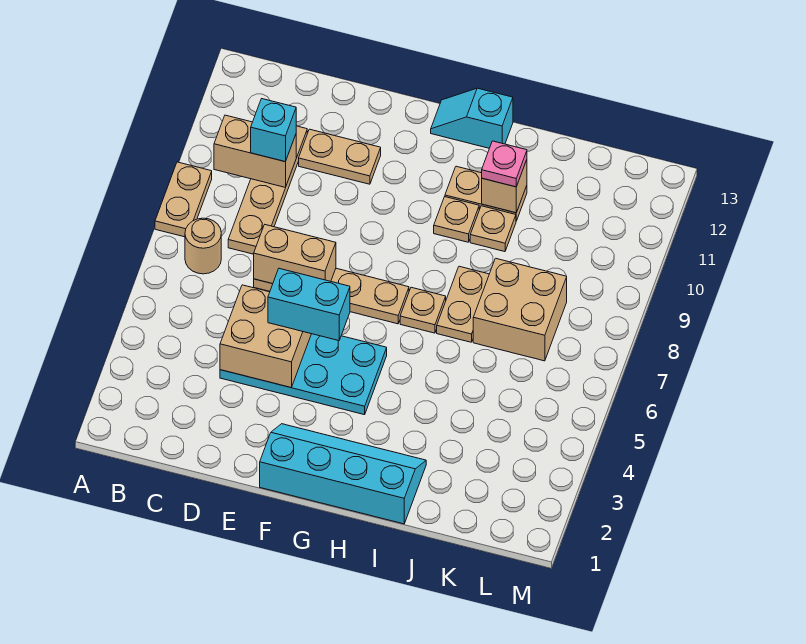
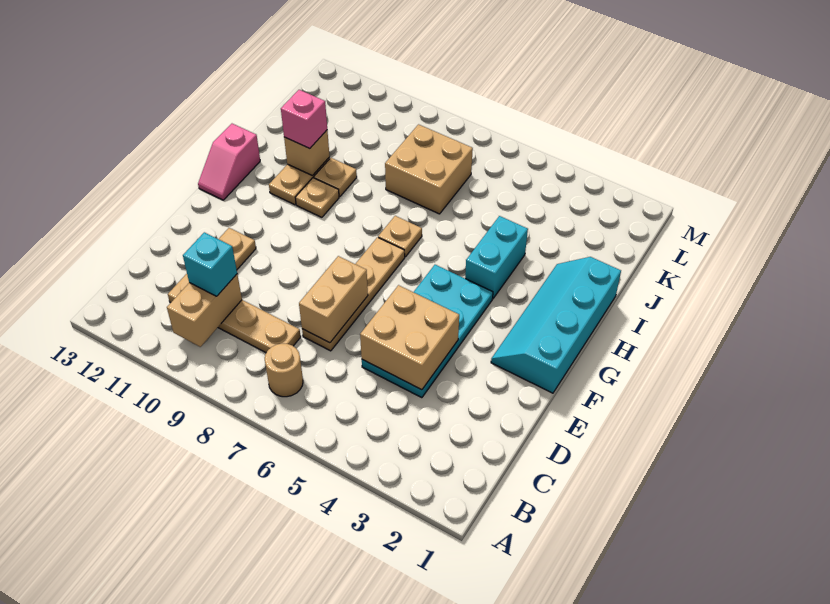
tan plate A8:A9 level 1 -> none
cyan brick E5:F5 level 3 -> cyan brick H4:I4 level 1
cyan slope G13:H13 level 1 top H -> pink slope G13:H13 level 1 top H
tan plate I7:I8 level 1 -> none
pink plate I11 level 3 -> pink brick I11 level 3

